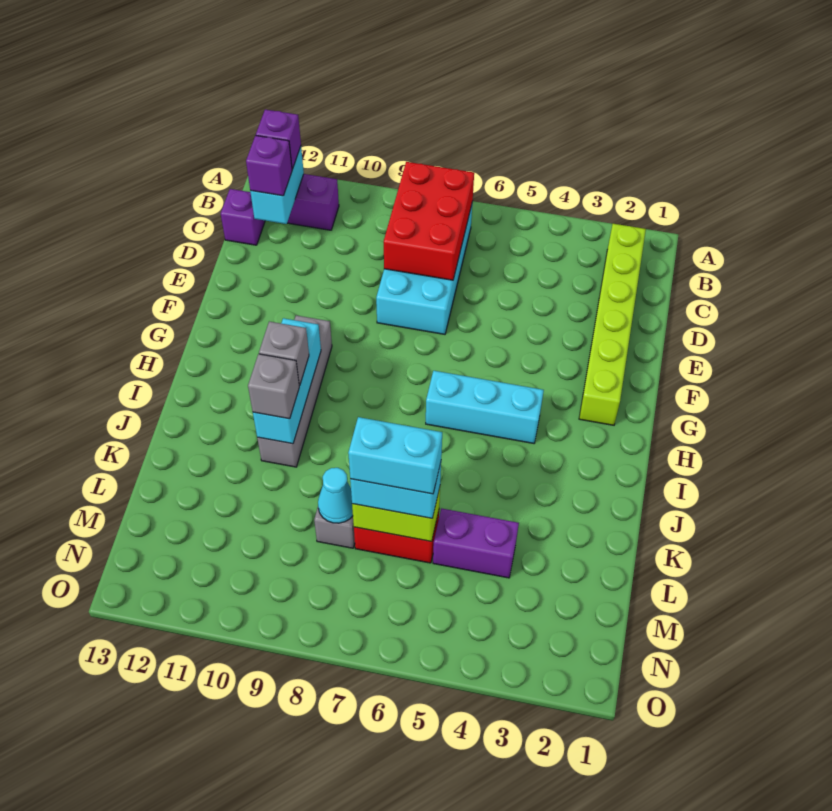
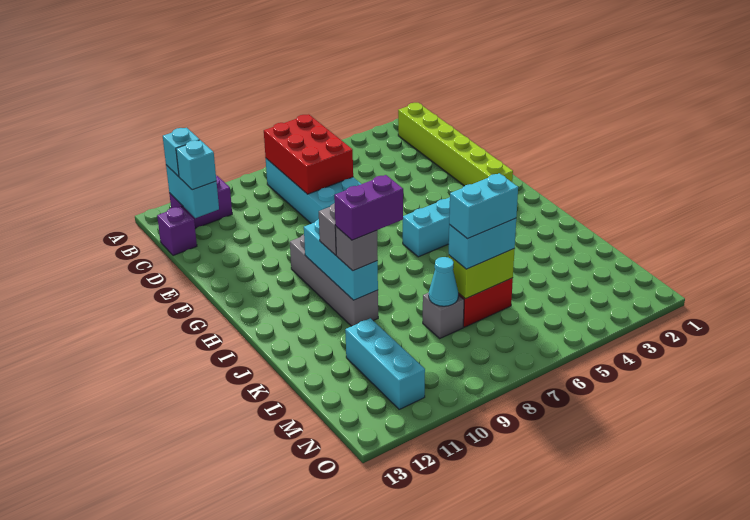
purple brick B12 level 3 -> cyan brick B12 level 3
purple brick C12 level 3 -> cyan brick C12 level 3
purple brick L4:L5 level 1 -> purple brick J9:J10 level 4
none -> cyan brick L11:N11 level 1

